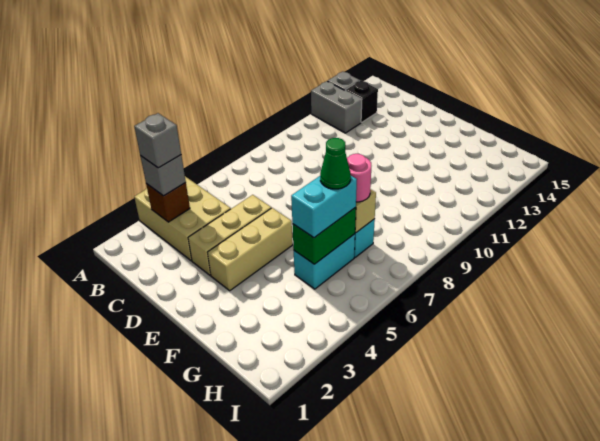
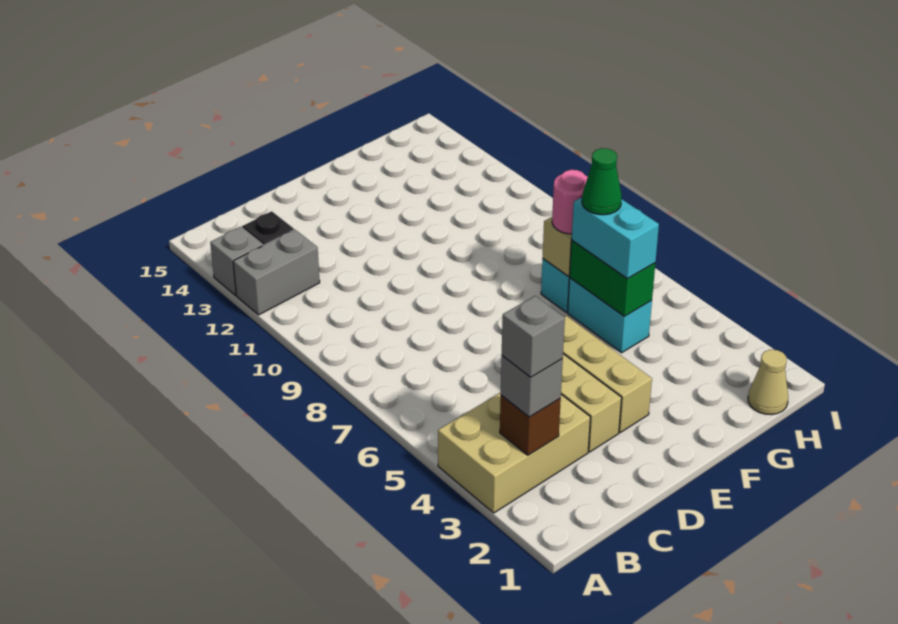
none -> tan cone H1 level 1

